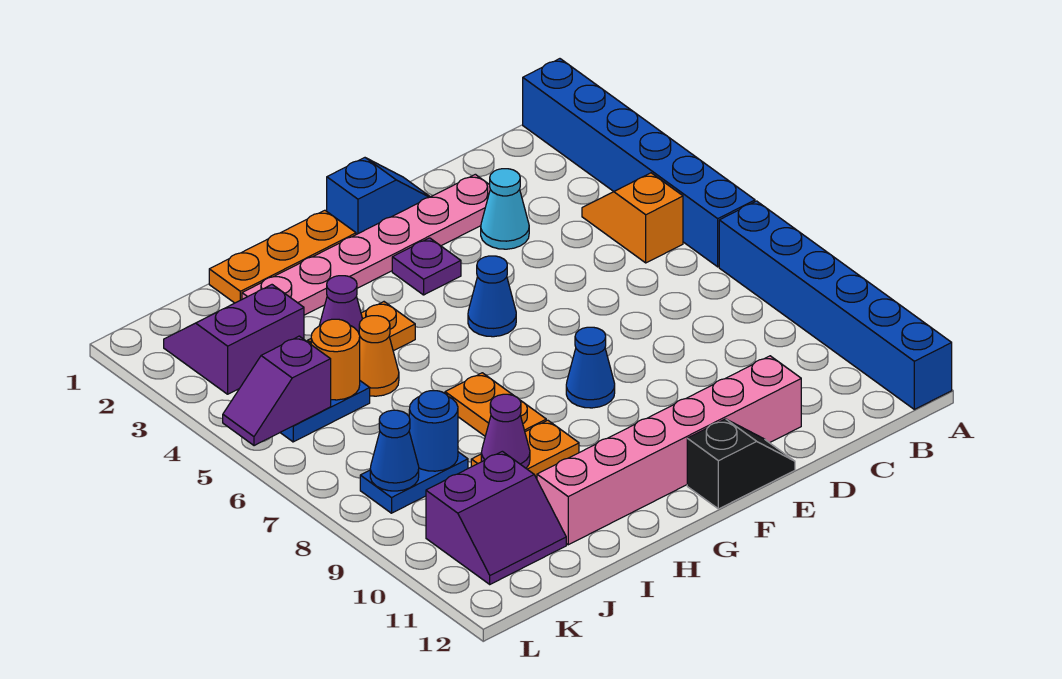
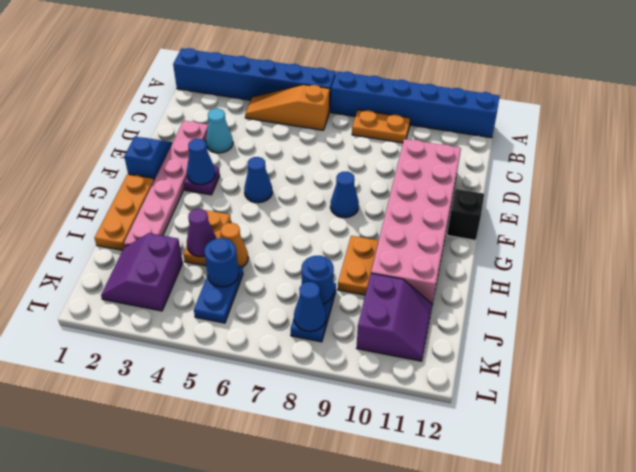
orange slope B4:B5 level 1 top 5 -> orange slope B4:B6 level 1 top 6
pink brick D11:I11 level 1 -> pink brick D10:I11 level 1
none -> blue cone F3 level 2
orange plate H7:H8 level 1 -> orange plate B8:B9 level 1
purple cone I9 level 2 -> none
orange round brick J5 level 2 -> blue round brick J5 level 2
purple slope K5:L5 level 2 top K -> none

